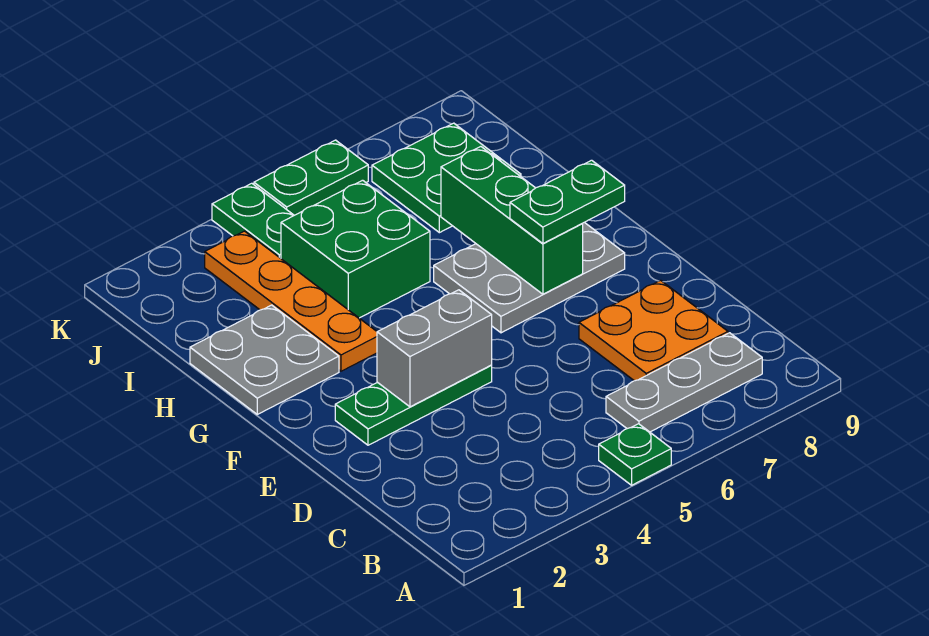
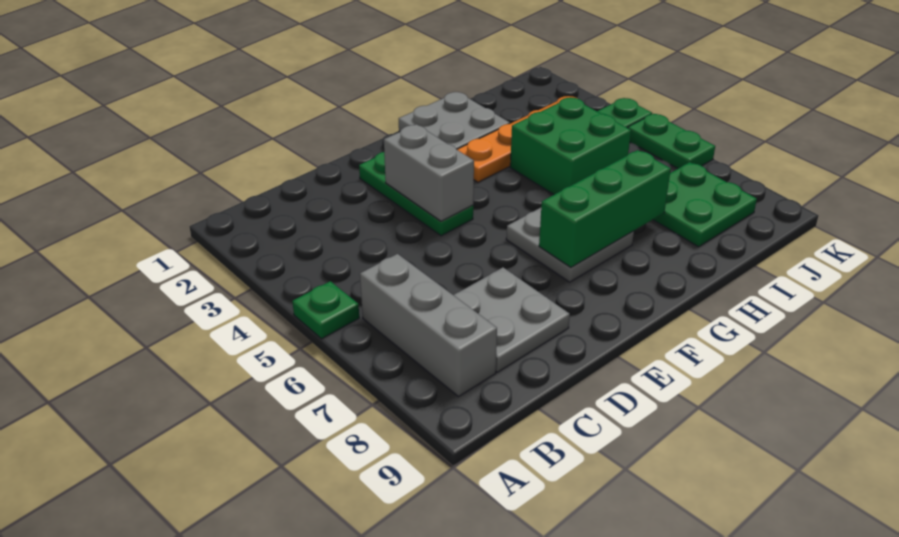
grey plate B6:B8 level 1 -> grey brick B6:B8 level 1
orange plate C7:D8 level 1 -> grey plate C7:D8 level 1
grey plate F6:G8 level 1 -> grey plate F6:G7 level 1
green plate F7:F8 level 3 -> none

